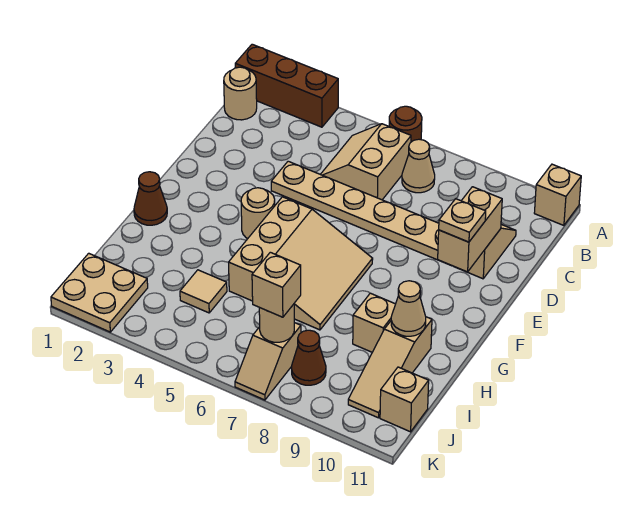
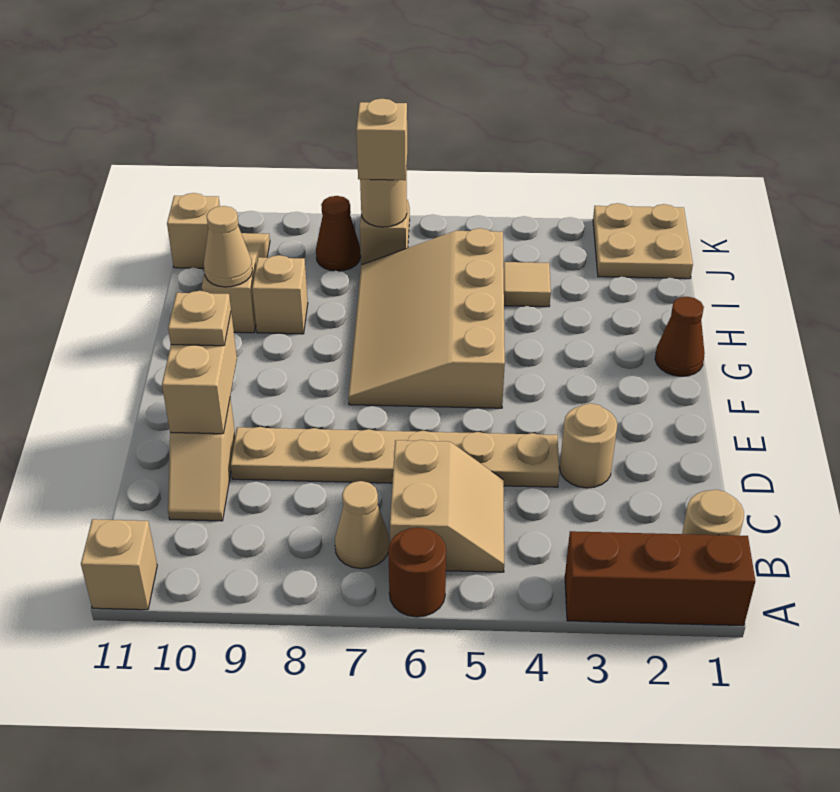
tan round brick F4 level 1 -> tan round brick D3 level 1
tan slope F5:H7 level 1 top 5 -> tan slope F5:I7 level 1 top 5

